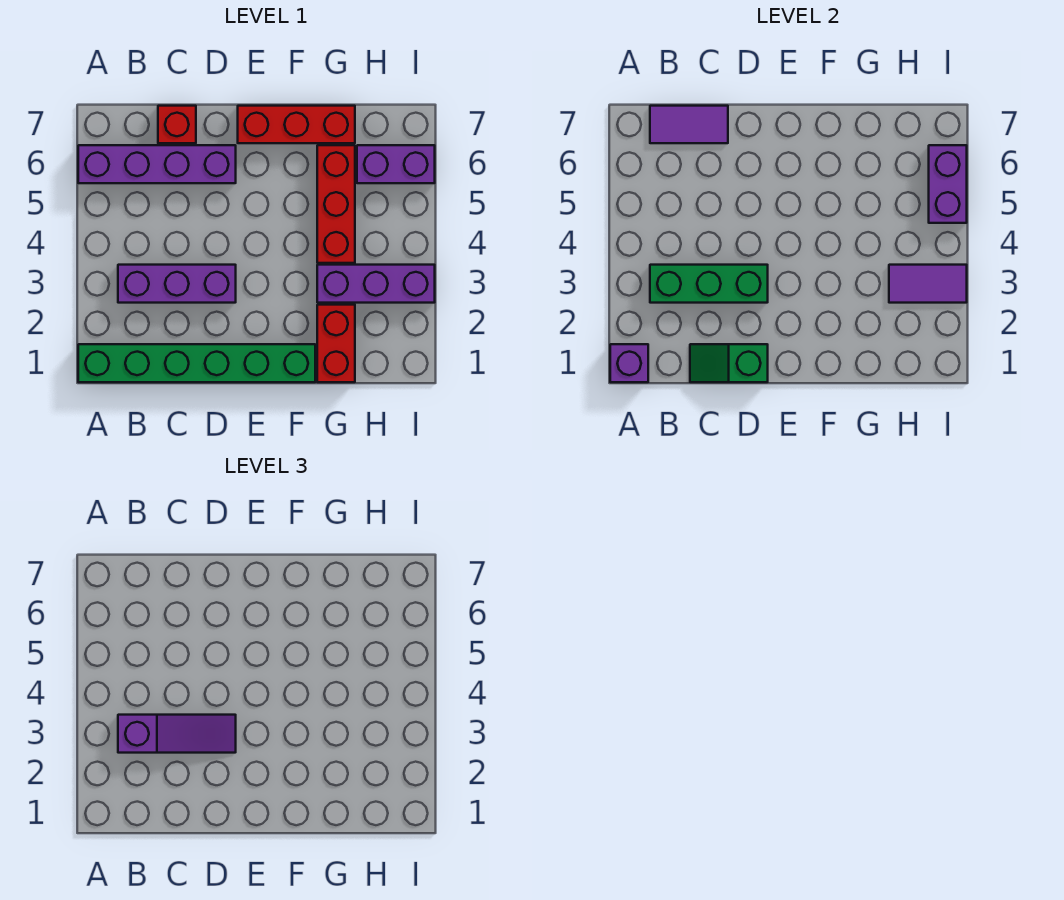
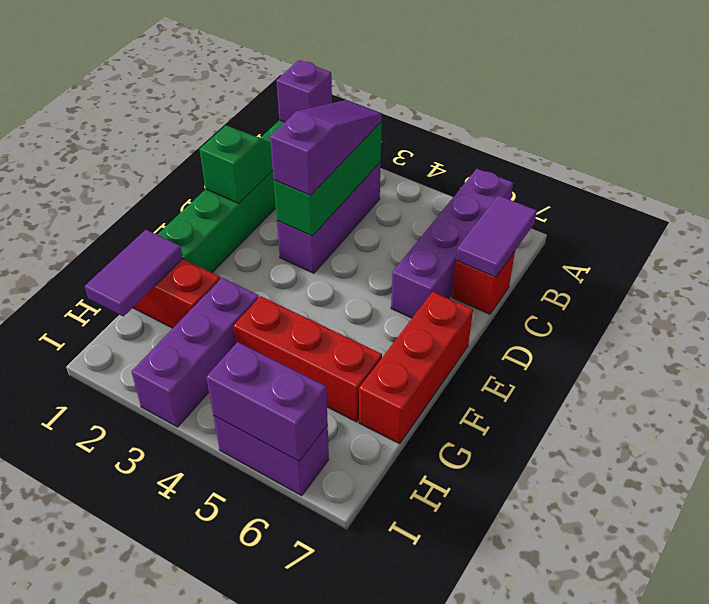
purple slope B3:D3 level 3 top B -> purple slope B3:D3 level 3 top D
purple tile H3:I3 level 2 -> purple tile G1:H1 level 2
purple brick H6:I6 level 1 -> purple brick I5:I6 level 1

